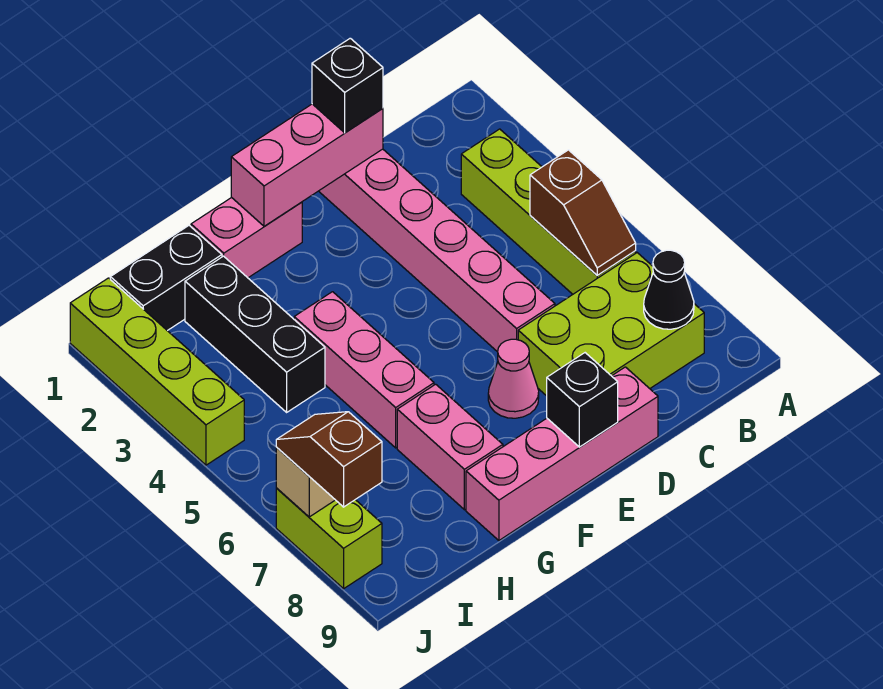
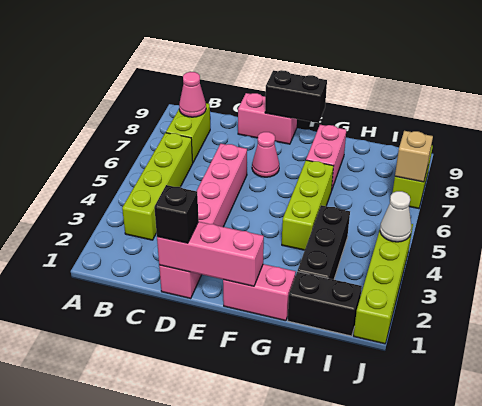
brown slope B5:B6 level 2 top 5 -> none
lime brick B7:D8 level 1 -> lime brick B7:B8 level 1
black cone B8 level 2 -> pink cone B8 level 2
pink brick D9:G9 level 1 -> pink brick D9:E9 level 1
black brick E9 level 2 -> black brick E9:F9 level 2
pink brick G4:G6 level 1 -> lime brick G4:G6 level 1
none -> white cone J4 level 2
brown slope J7:J8 level 3 top 8 -> none

